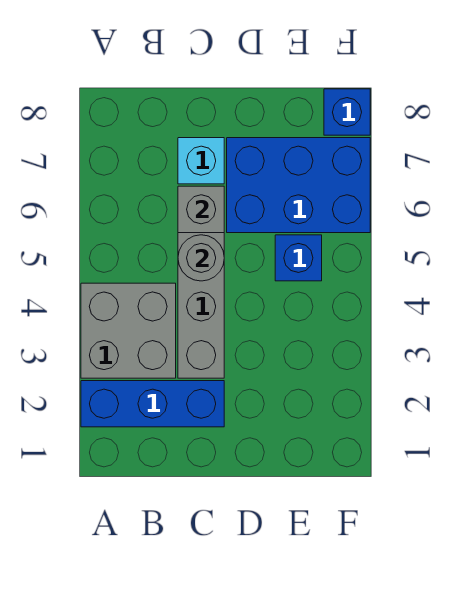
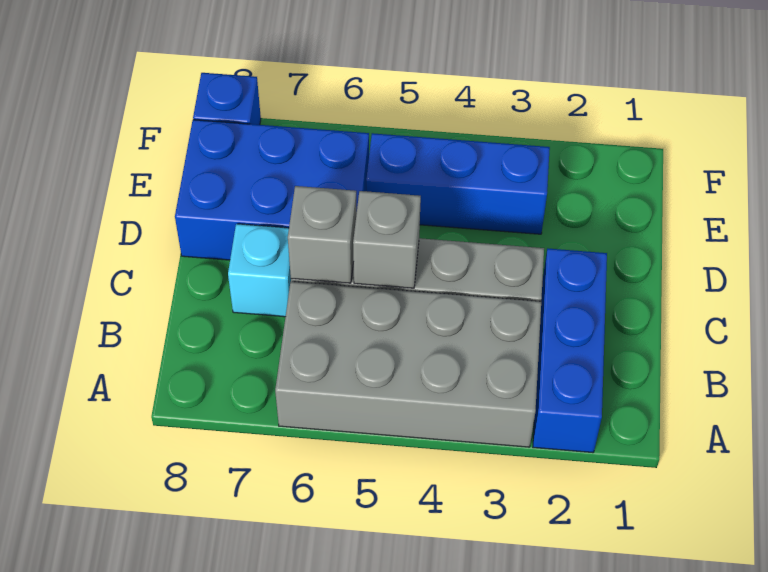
grey brick A3:B4 level 1 -> grey brick A3:B6 level 1
grey round brick C5 level 2 -> grey brick C5 level 2
blue brick D6:F7 level 1 -> blue brick D6:E8 level 1
blue brick E5 level 1 -> blue brick E3:E5 level 1

